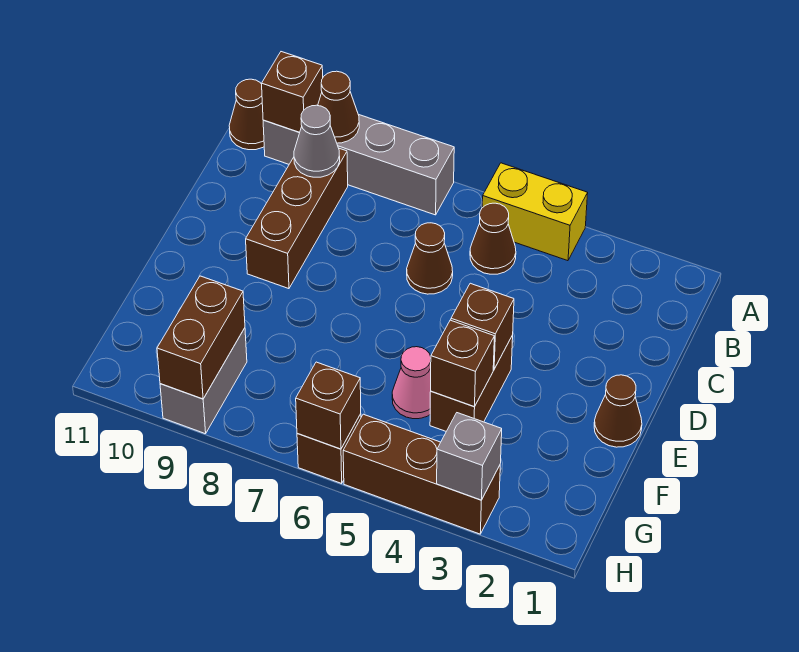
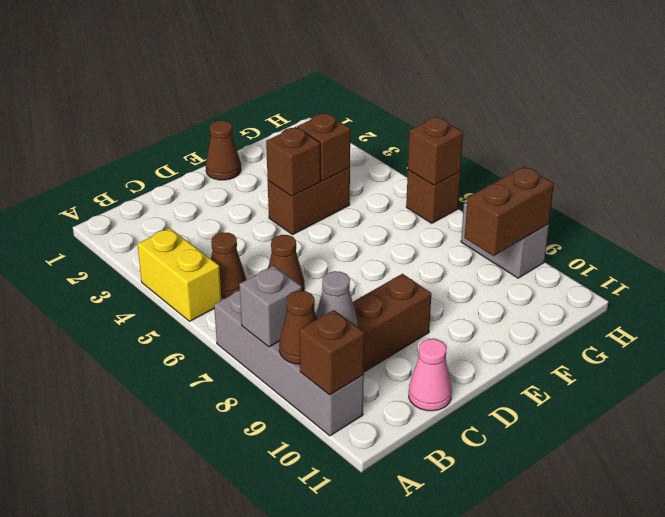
brown cone A11 level 1 -> none
pink cone F5 level 1 -> pink cone C11 level 1
grey brick G9:H9 level 1 -> grey brick H8:H9 level 1
brown brick H3:H5 level 1 -> none
grey brick H3 level 2 -> grey brick A8 level 2

